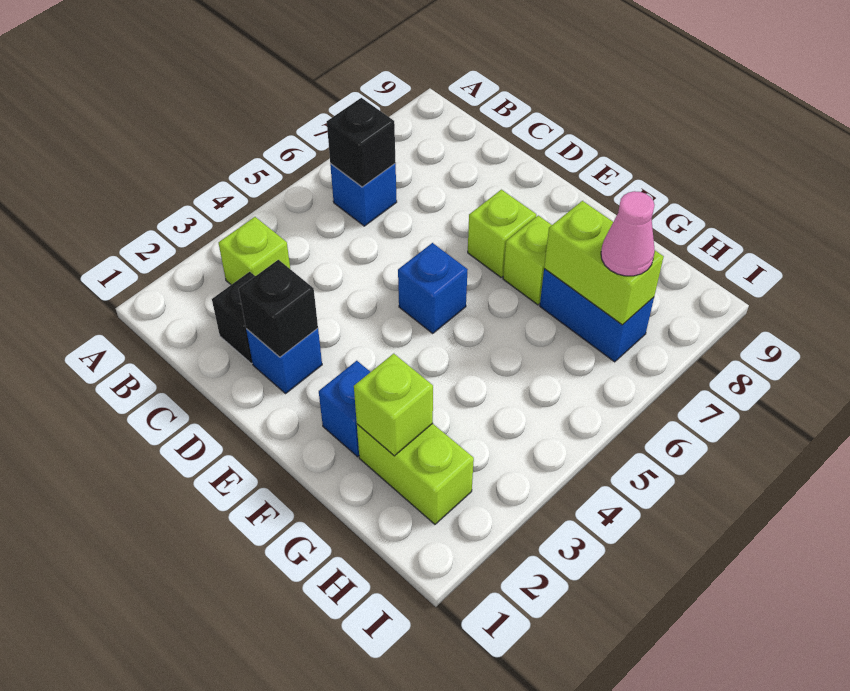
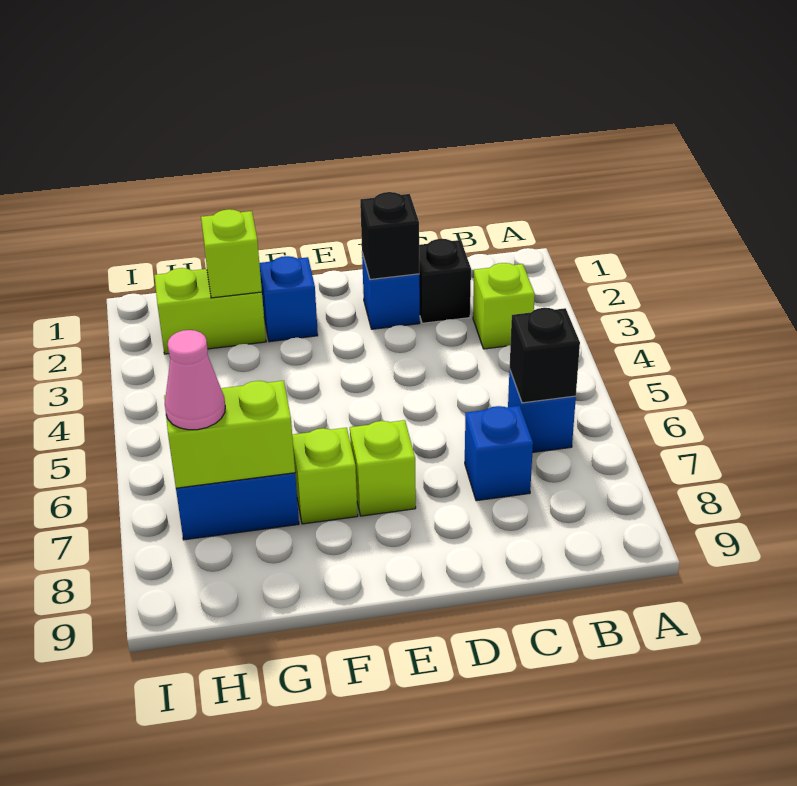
blue brick E5 level 1 -> blue brick C7 level 1

